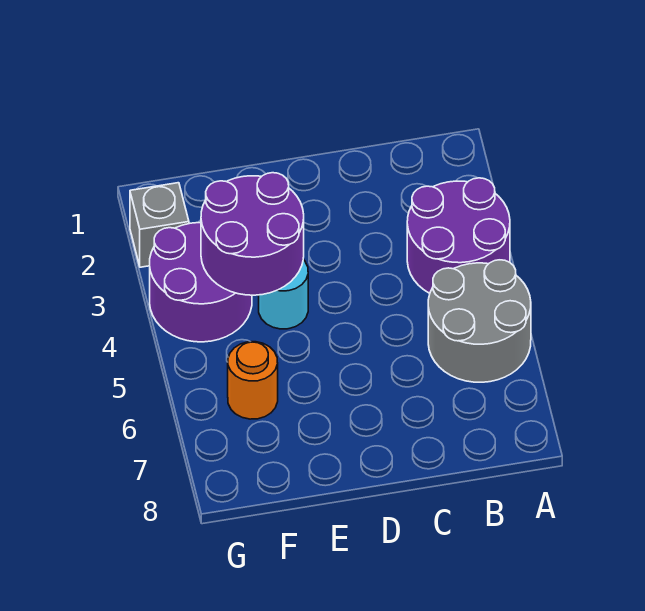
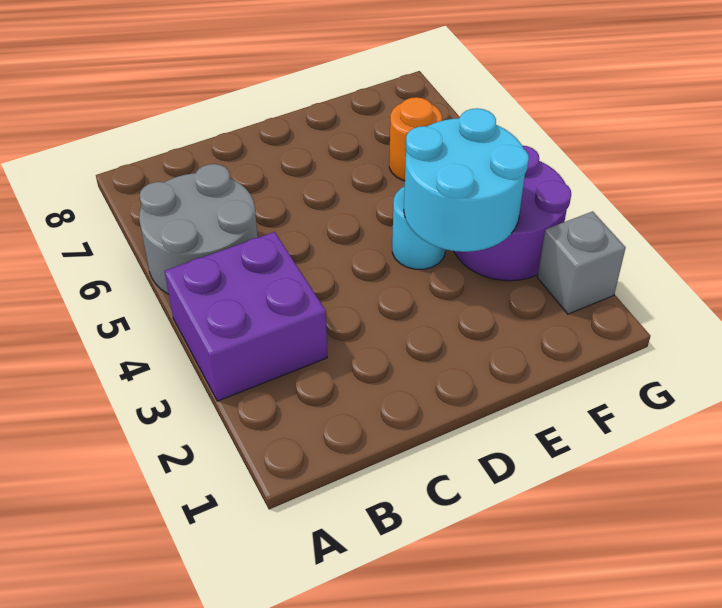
purple round brick A3:B4 level 1 -> purple brick A3:B4 level 1
purple round brick E3:F4 level 2 -> cyan round brick E3:F4 level 2

